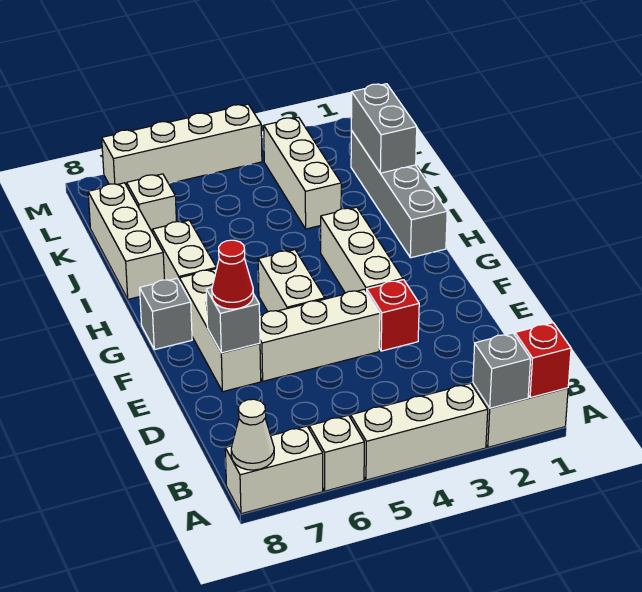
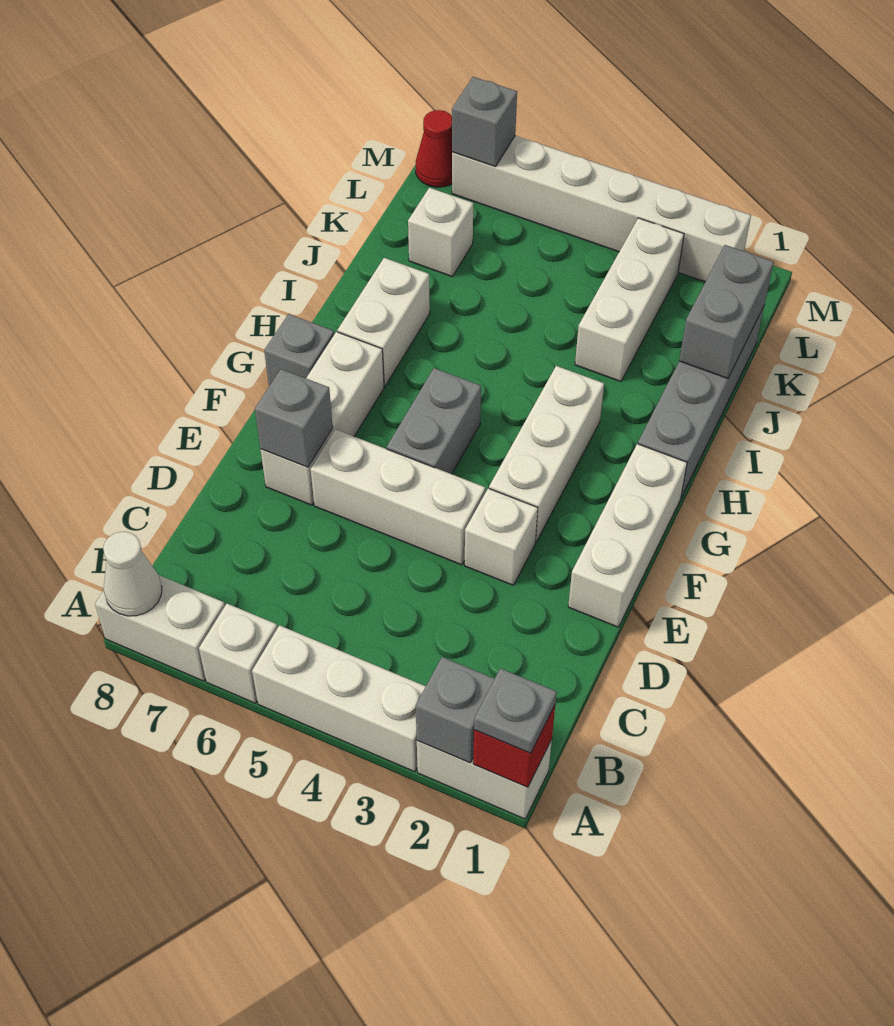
none -> grey plate A1 level 3
red brick E3 level 1 -> white brick E3 level 1
red cone E7 level 3 -> red cone M8 level 1
white brick F5:G5 level 1 -> grey brick F5:G5 level 1
white brick I8:K8 level 1 -> white brick E1:G1 level 1
white brick M4:M7 level 1 -> white brick M2:M7 level 1
none -> grey brick M7 level 2

